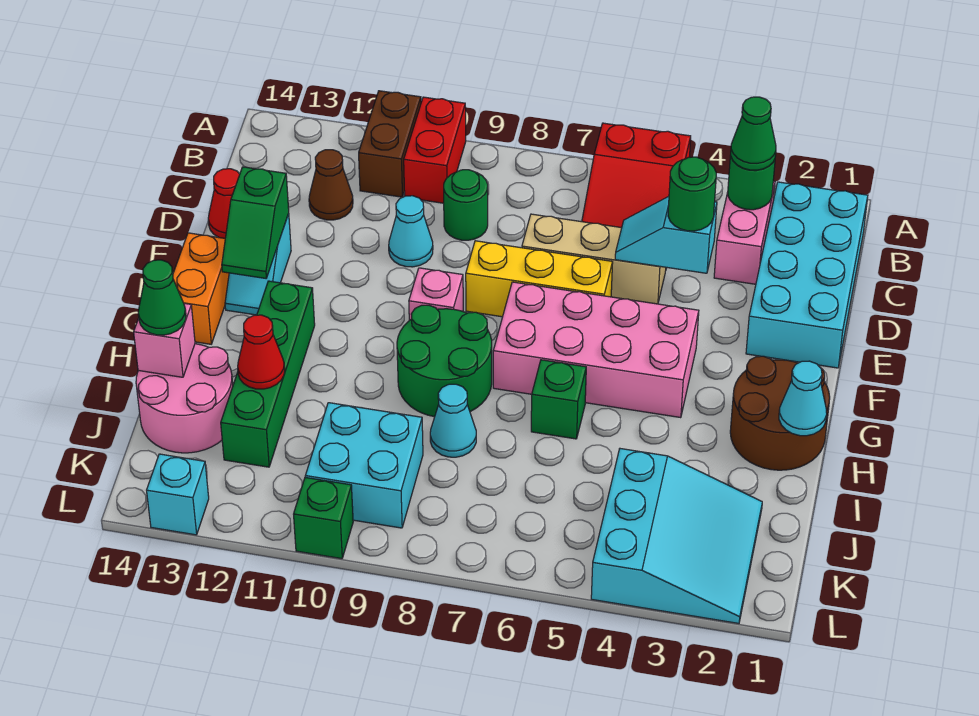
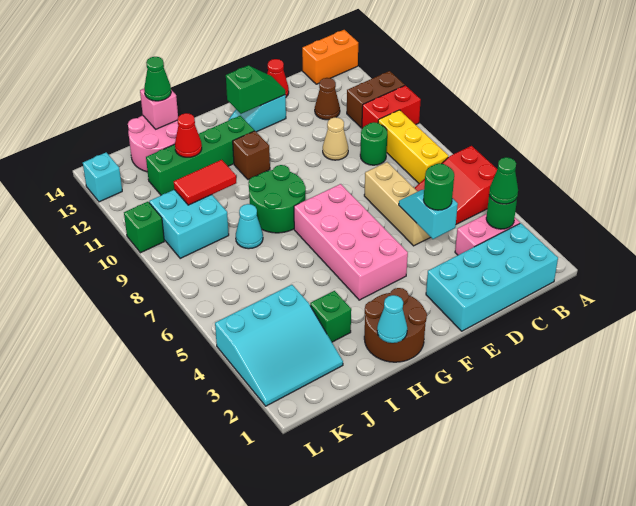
cyan cone D10 level 1 -> tan cone D10 level 1
yellow brick E6:E8 level 1 -> yellow brick B7:B9 level 1
green slope E13:F13 level 2 top E -> green slope E13:F13 level 2 top F
pink brick F9 level 1 -> none
orange brick F14:G14 level 1 -> orange brick A14:B14 level 1
none -> brown brick G11 level 1
green brick H6 level 1 -> green brick I3 level 1
none -> red tile I10:J10 level 2

